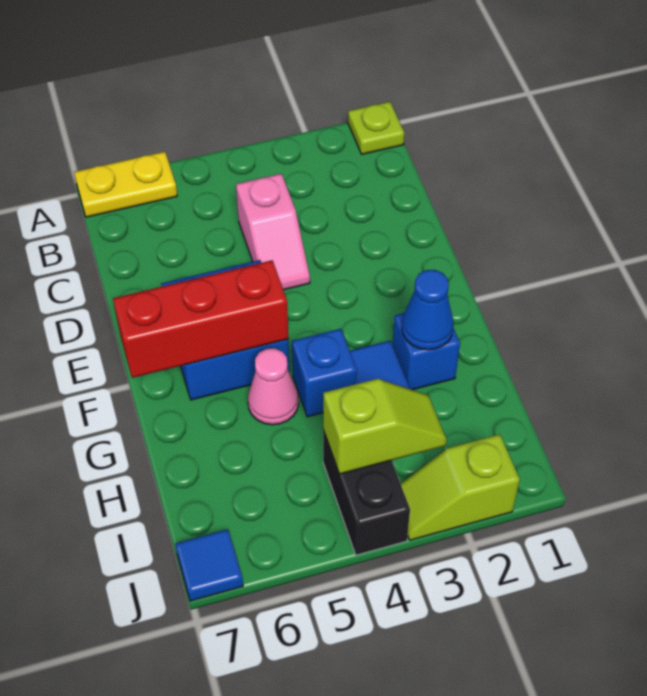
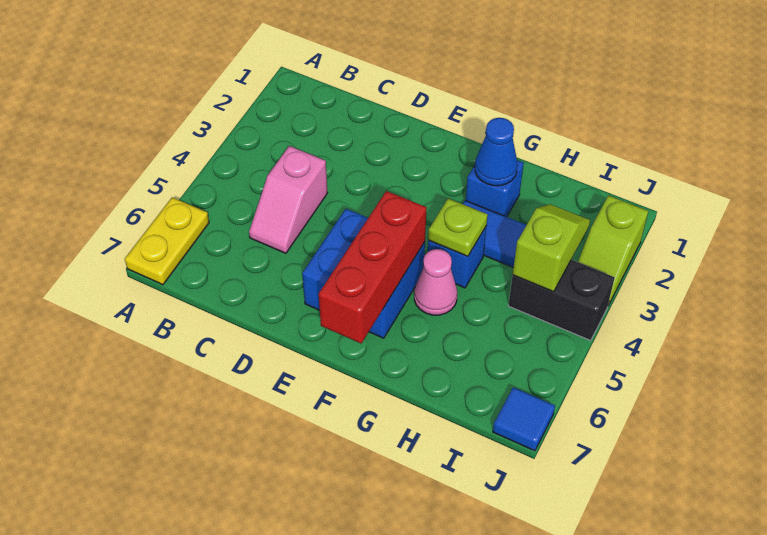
lime plate A1 level 1 -> lime plate G4 level 2
pink slope C4:D4 level 1 top C -> pink slope C4:C5 level 1 top 4

